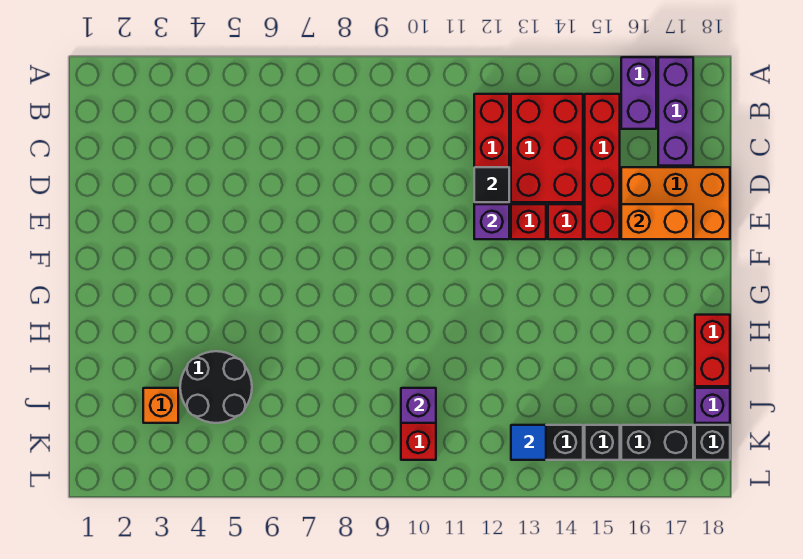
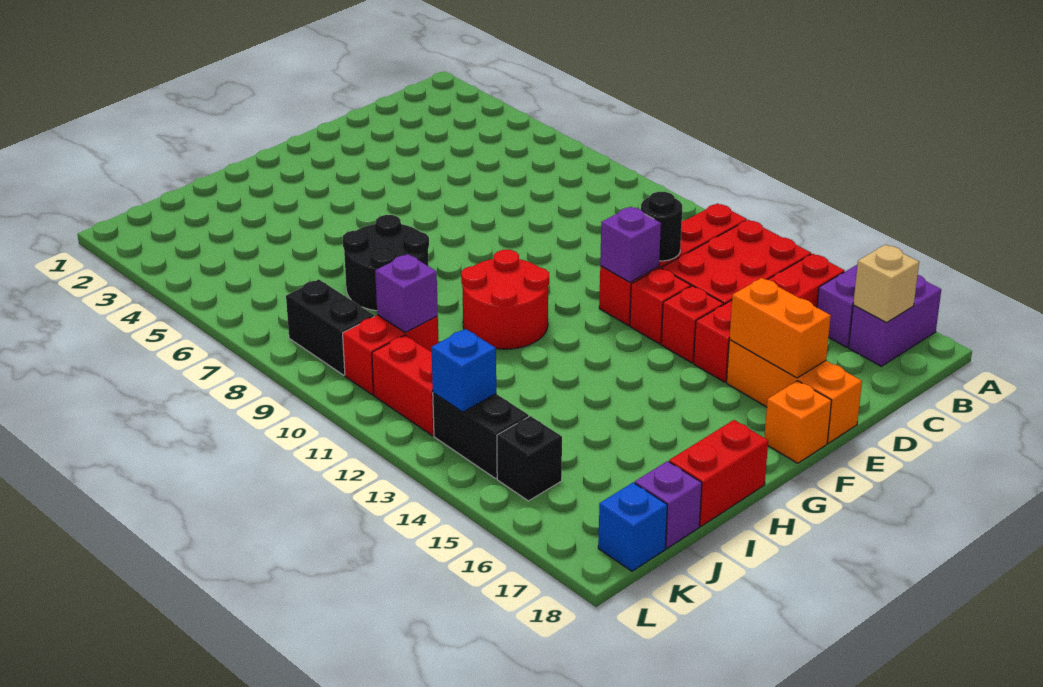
purple brick A17:C17 level 1 -> purple brick A17:B17 level 1
none -> tan brick B17 level 2
black tile D12 level 2 -> black round brick D12 level 2
orange brick D16:E18 level 1 -> orange brick E16:E18 level 1
none -> red round brick G10:H11 level 1
black round brick I4:J5 level 1 -> black round brick H7:I8 level 1
orange brick J3 level 1 -> orange brick F18 level 1
none -> red brick K11:K12 level 1
blue tile K13 level 2 -> blue brick K13 level 2
black brick K16:K17 level 1 -> black brick K8:K9 level 1
black brick K18 level 1 -> blue brick K18 level 1

